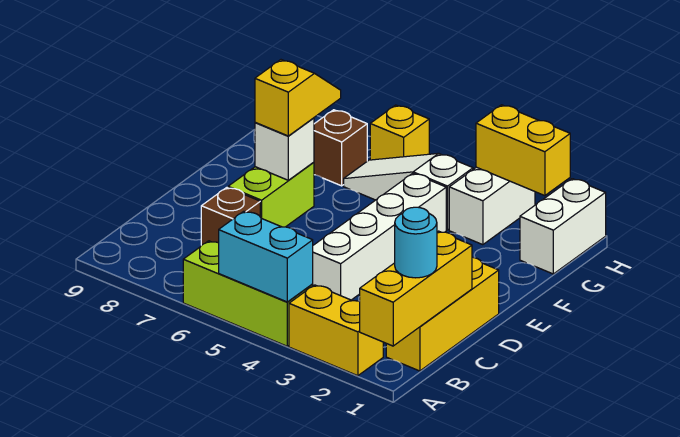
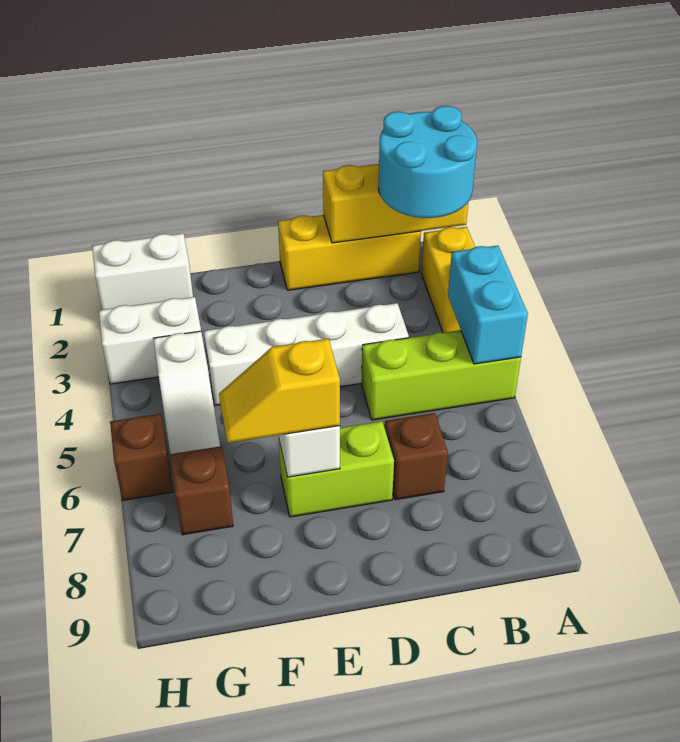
lime brick A4:A6 level 1 -> lime brick A5:C5 level 1
cyan round brick B1 level 3 -> cyan round brick A1:B2 level 3
yellow brick H2:H3 level 2 -> none
yellow brick H6 level 1 -> brown brick H6 level 1

